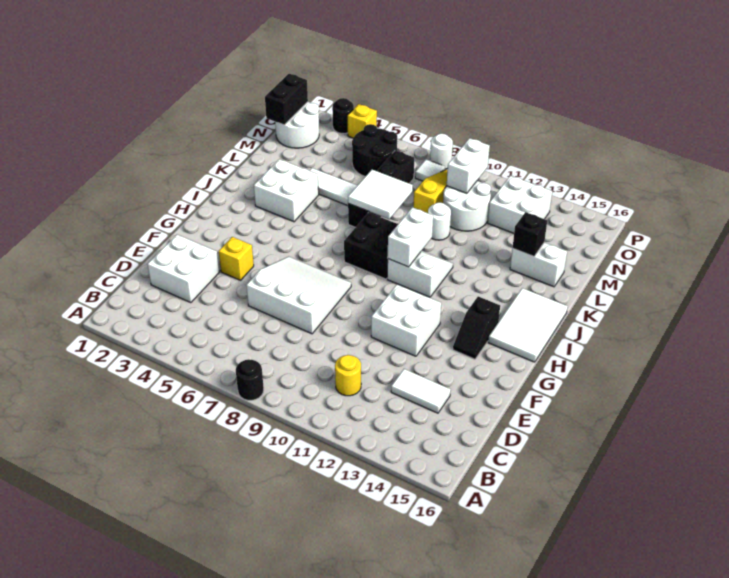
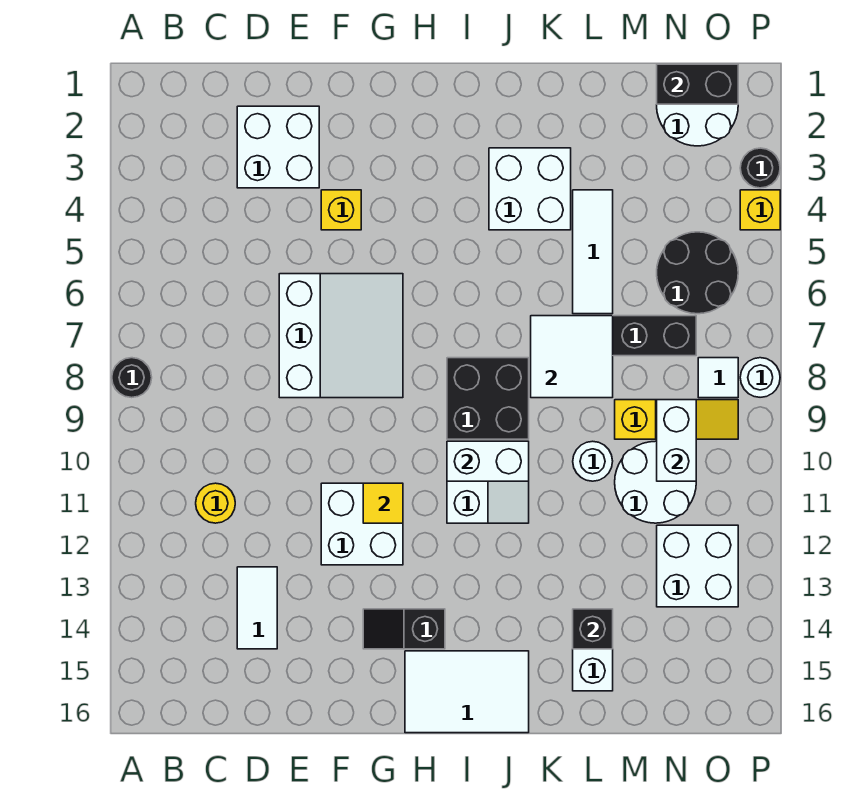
none -> yellow tile G11 level 2
white brick N10:O10 level 2 -> white brick N9:N10 level 2

